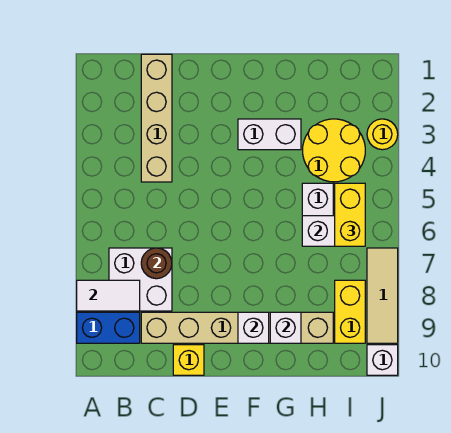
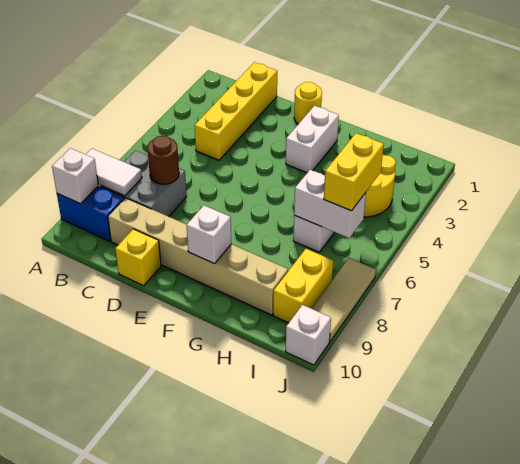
white brick B7:C8 level 1 -> grey brick B7:C8 level 1
tan brick C1:C4 level 1 -> yellow brick C1:C4 level 1
white brick F3:G3 level 1 -> white brick F2:F3 level 1
white brick G9 level 2 -> white brick A9 level 2
yellow round brick J3 level 1 -> yellow round brick E1 level 1

